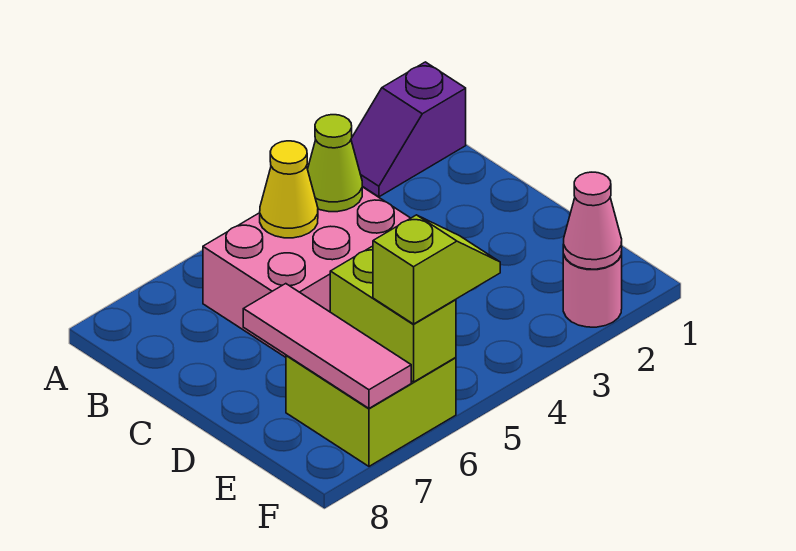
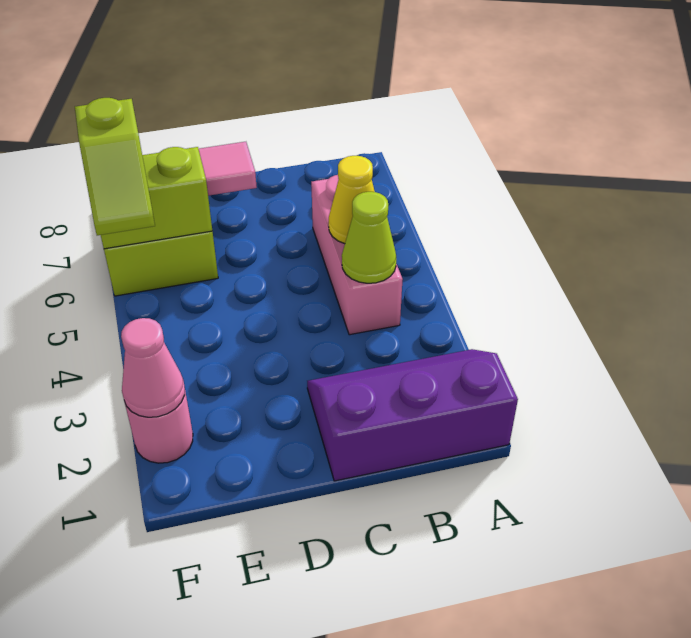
purple slope A1:A2 level 1 top 1 -> purple slope A1:C2 level 1 top 1
pink brick B4:C6 level 1 -> pink brick B4:B6 level 1

